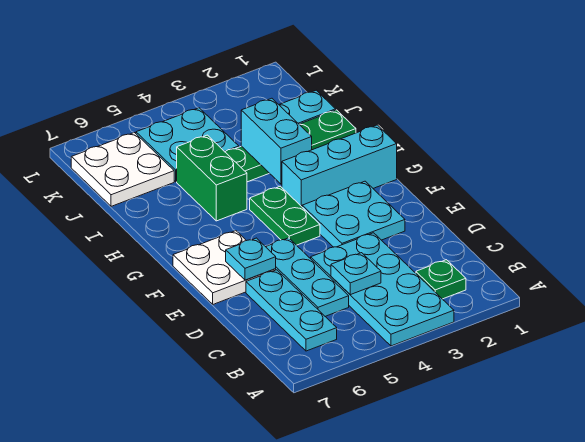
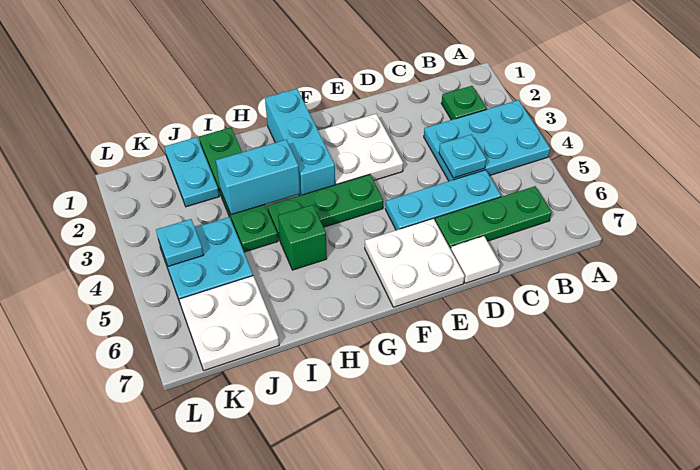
cyan plate A3:D4 level 1 -> cyan plate A3:C4 level 1
cyan plate B6:D6 level 1 -> green plate B6:D6 level 1
none -> white tile D7 level 1
cyan plate E2:F3 level 1 -> white plate E2:F3 level 1
cyan plate E6 level 2 -> cyan plate K4 level 2
green plate F4:G4 level 1 -> green plate F4:H4 level 1
green brick H5:I5 level 1 -> green brick H5 level 1

